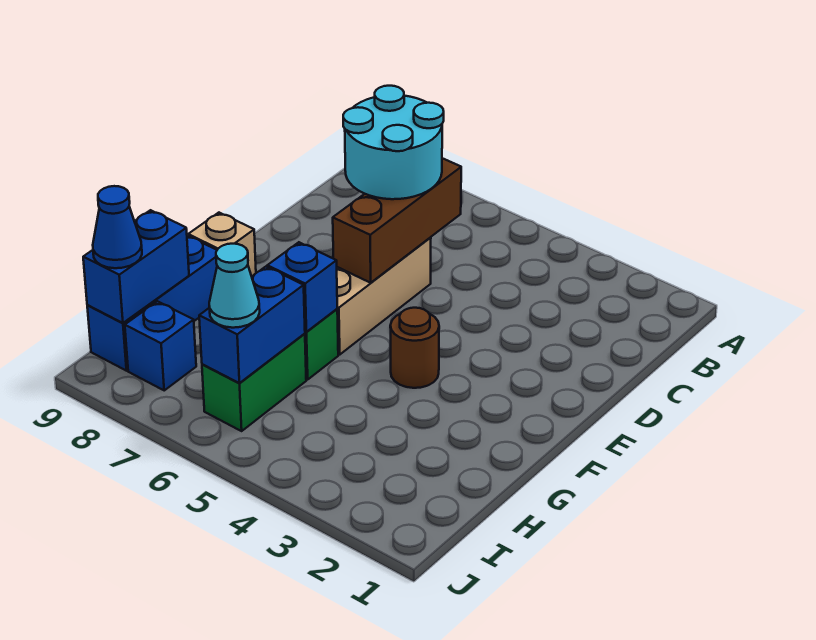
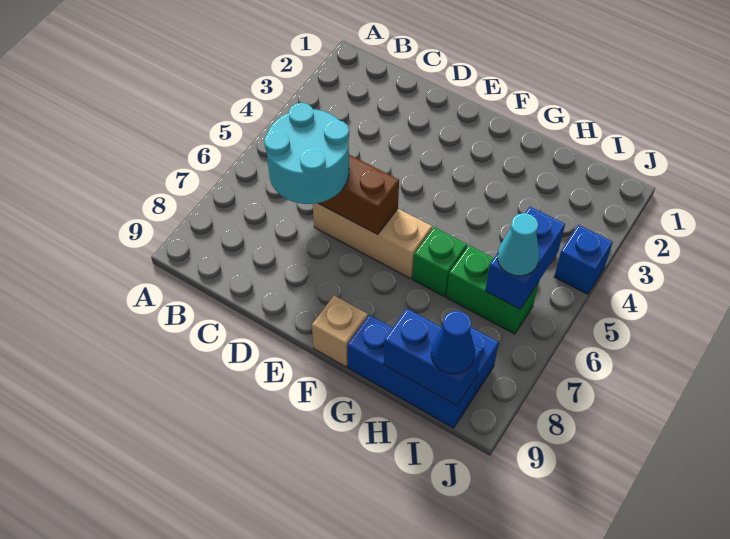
brown round brick F4 level 1 -> none
blue brick G6 level 2 -> blue brick J4 level 1
blue brick H6:I6 level 2 -> blue brick I5:I6 level 2

